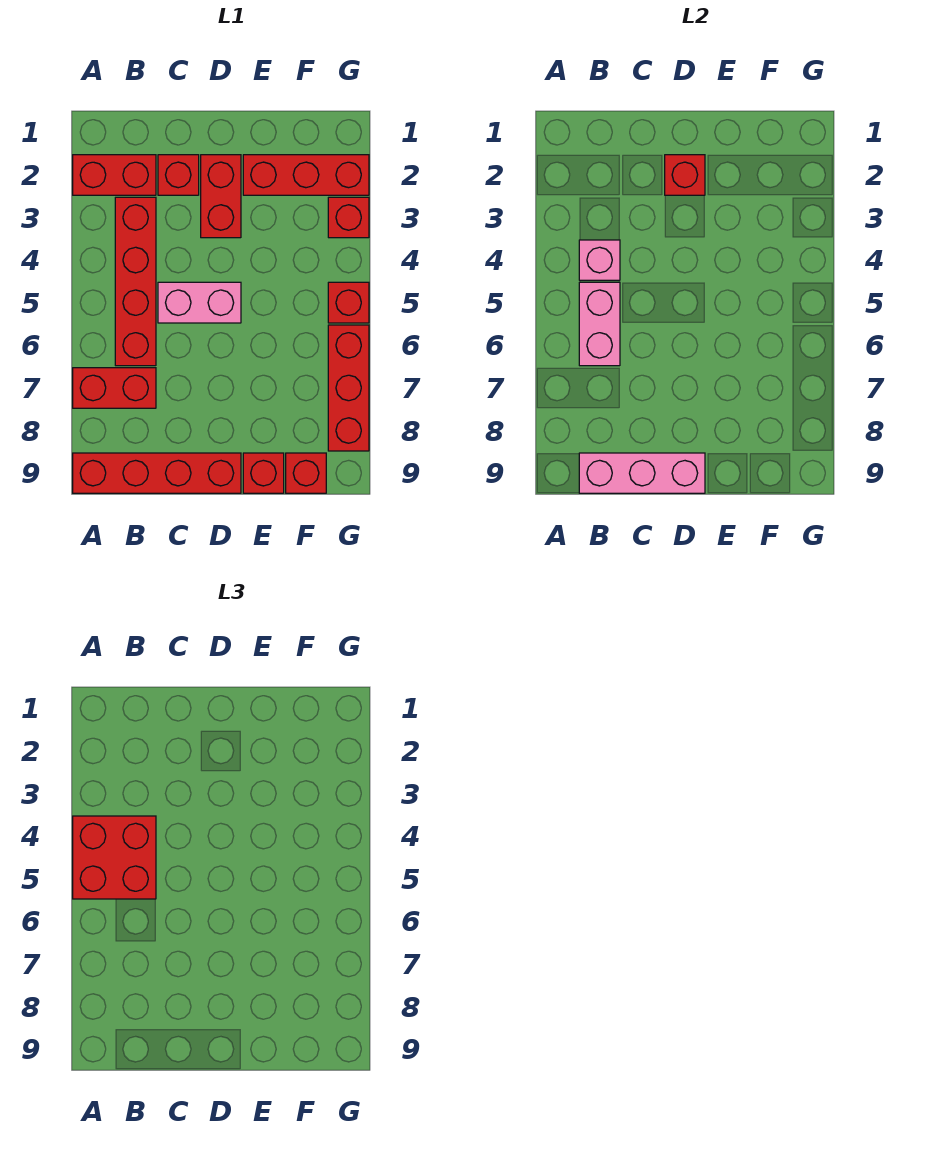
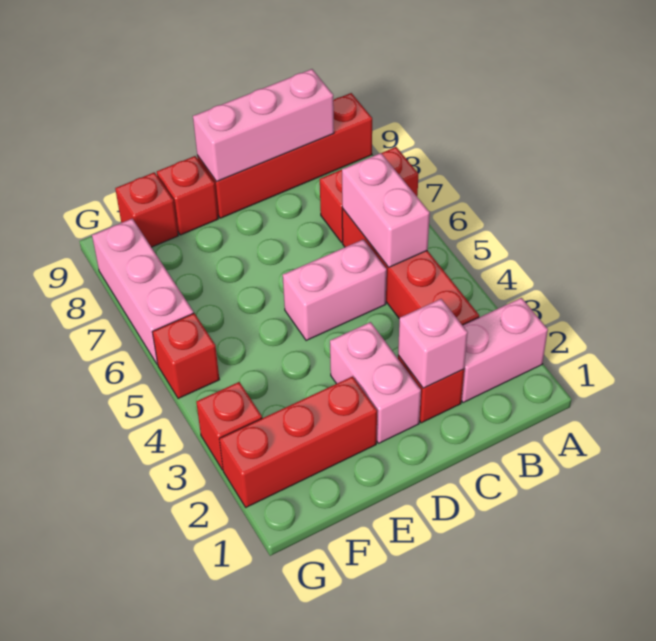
red brick A2:B2 level 1 -> pink brick A2:B2 level 1
red brick A4:B5 level 3 -> none
pink brick B4 level 2 -> pink brick C2 level 2
red brick D2:D3 level 1 -> pink brick D2:D3 level 1
red brick D2 level 2 -> none
red brick G6:G8 level 1 -> pink brick G6:G8 level 1

